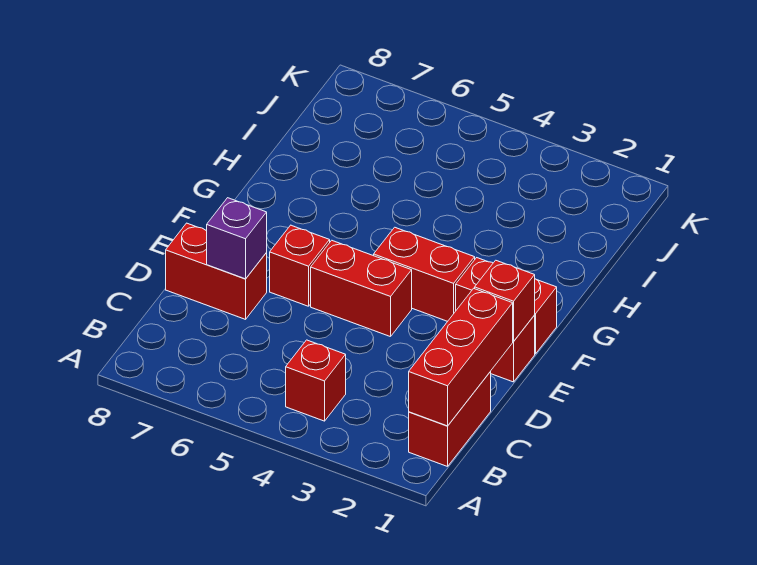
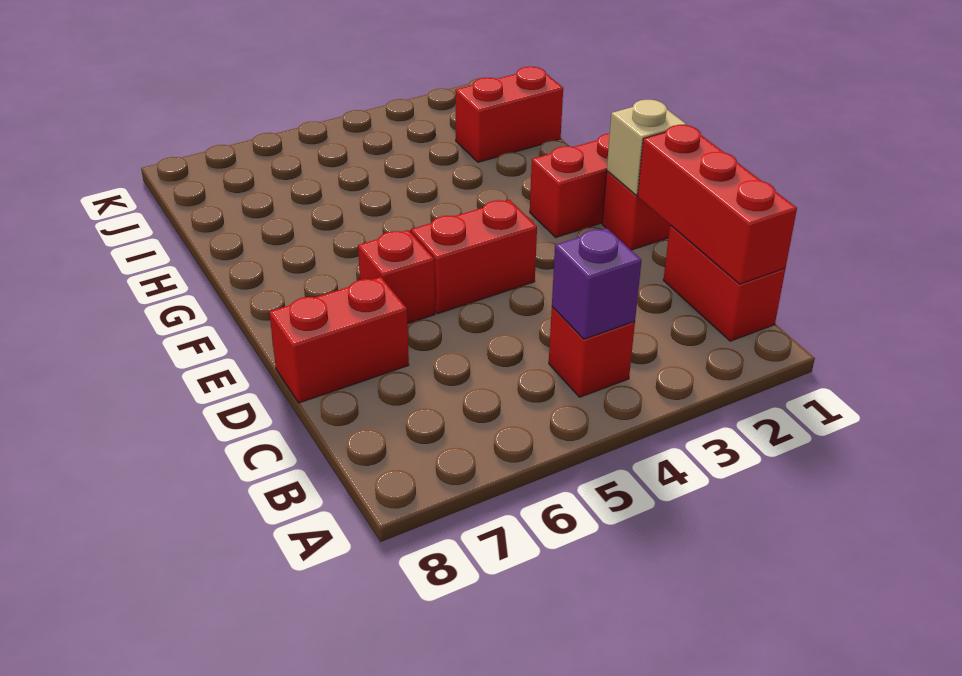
purple brick D7 level 2 -> purple brick B4 level 2
red brick E1 level 2 -> tan brick E1 level 2
red brick F3:F4 level 1 -> red brick I1:I2 level 1

